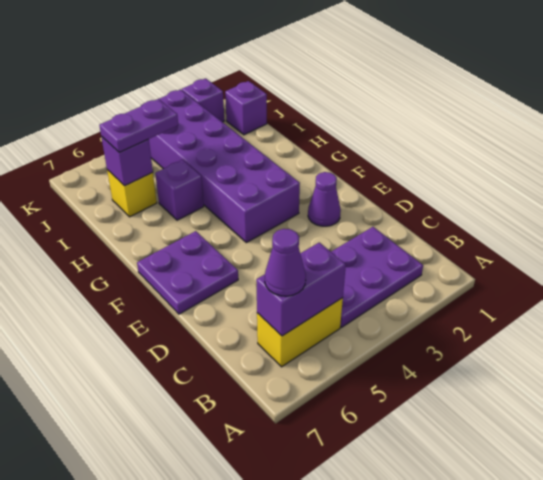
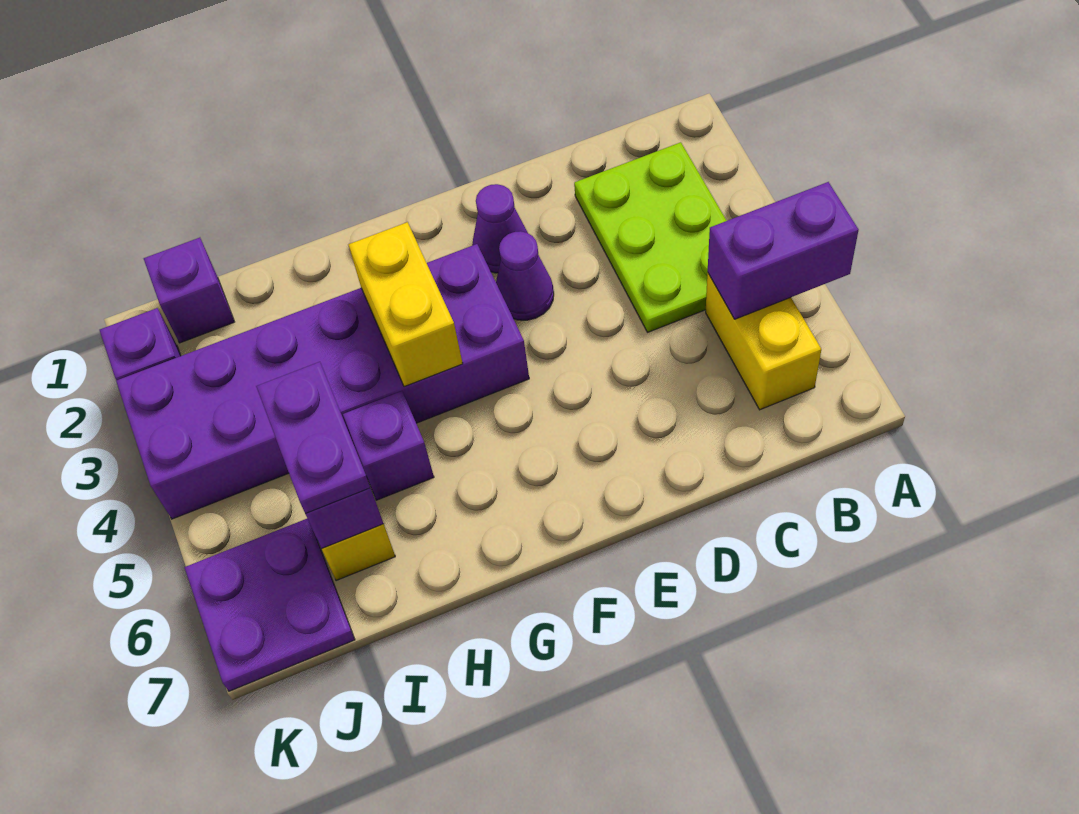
purple plate B2:C4 level 1 -> lime plate B2:C4 level 1
purple brick B5:B6 level 2 -> purple brick A5:B5 level 2
purple cone B6 level 3 -> purple cone E3 level 1
purple plate E6:F7 level 1 -> purple plate J6:K7 level 1
none -> yellow brick G3:G4 level 2

